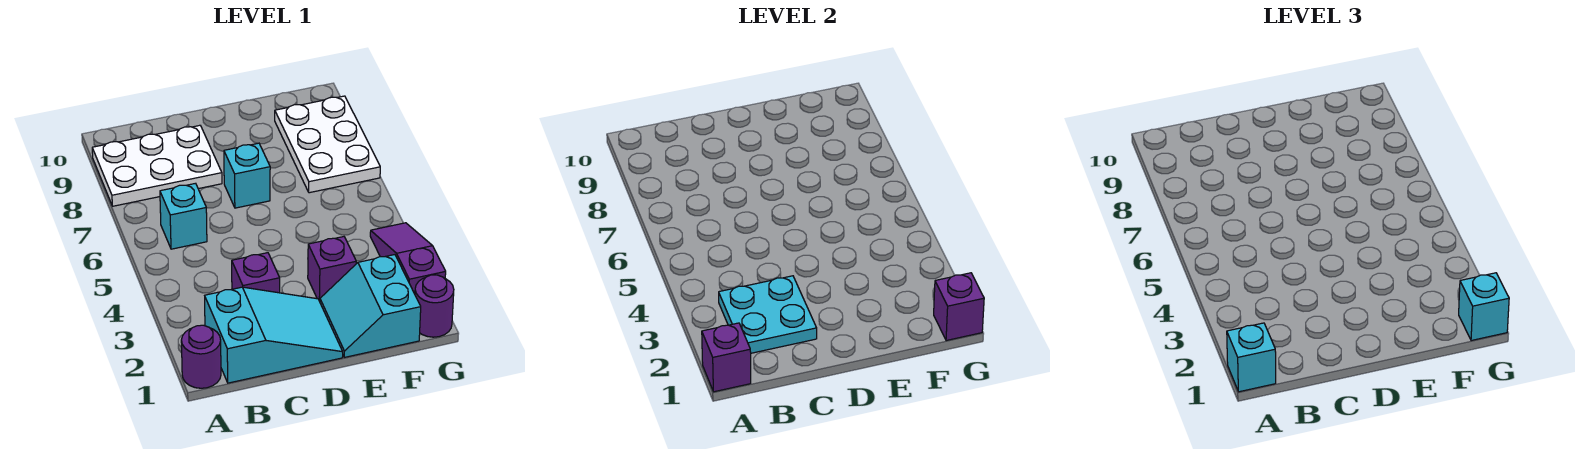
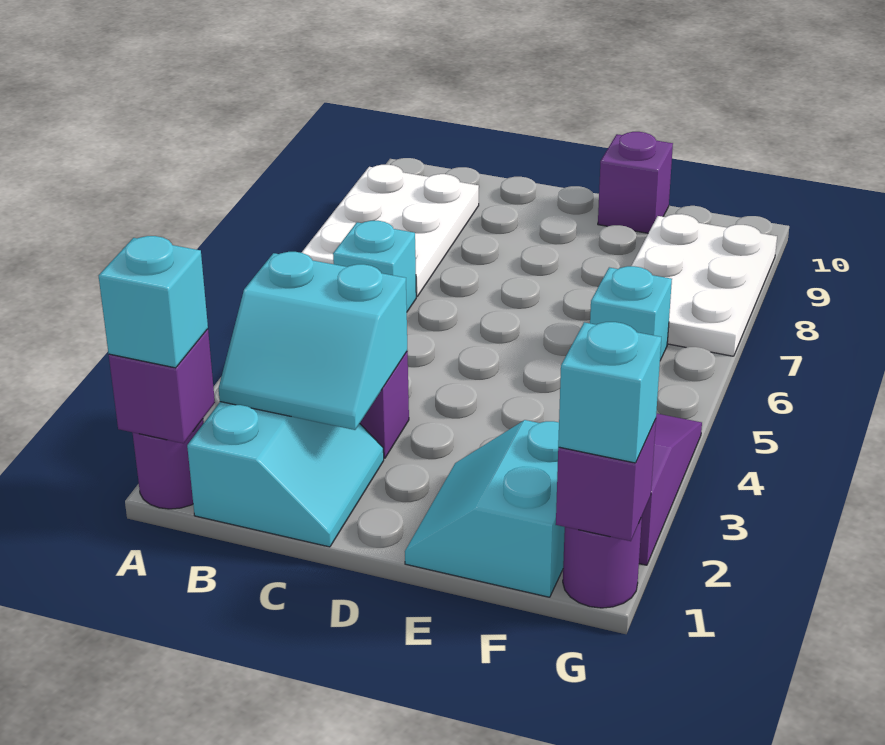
white plate A8:C9 level 1 -> white plate A7:B9 level 1
cyan slope B1:D2 level 1 top B -> cyan slope B1:C2 level 1 top B
cyan plate B2:C3 level 2 -> cyan slope B2:C3 level 2 top 3
cyan brick D7 level 1 -> cyan brick F6 level 1
purple brick E3 level 1 -> purple brick E10 level 1

